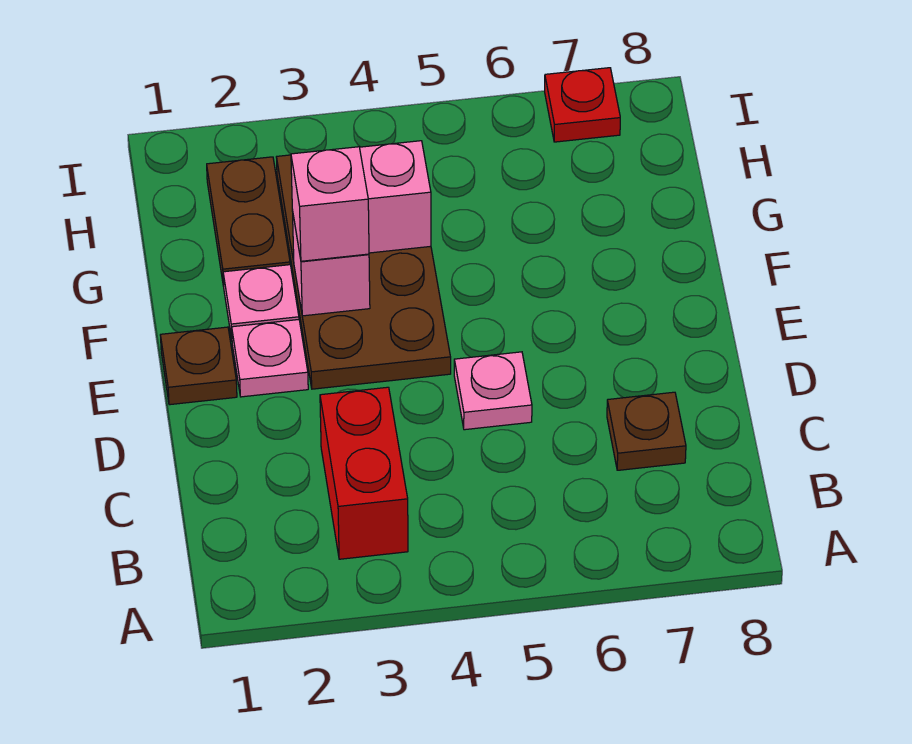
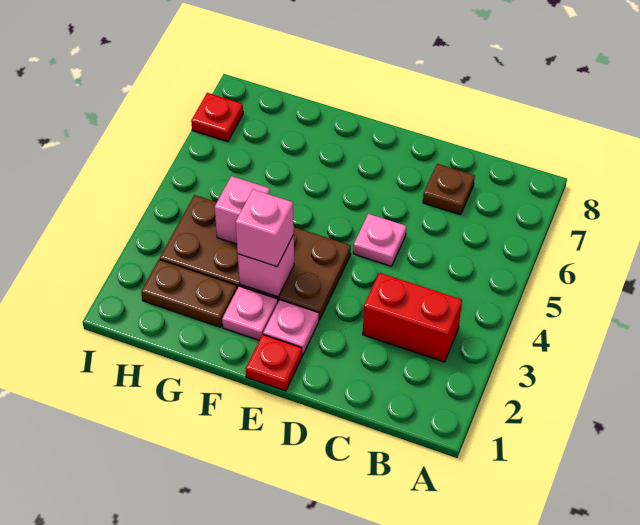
brown plate E1 level 1 -> red plate E1 level 1

